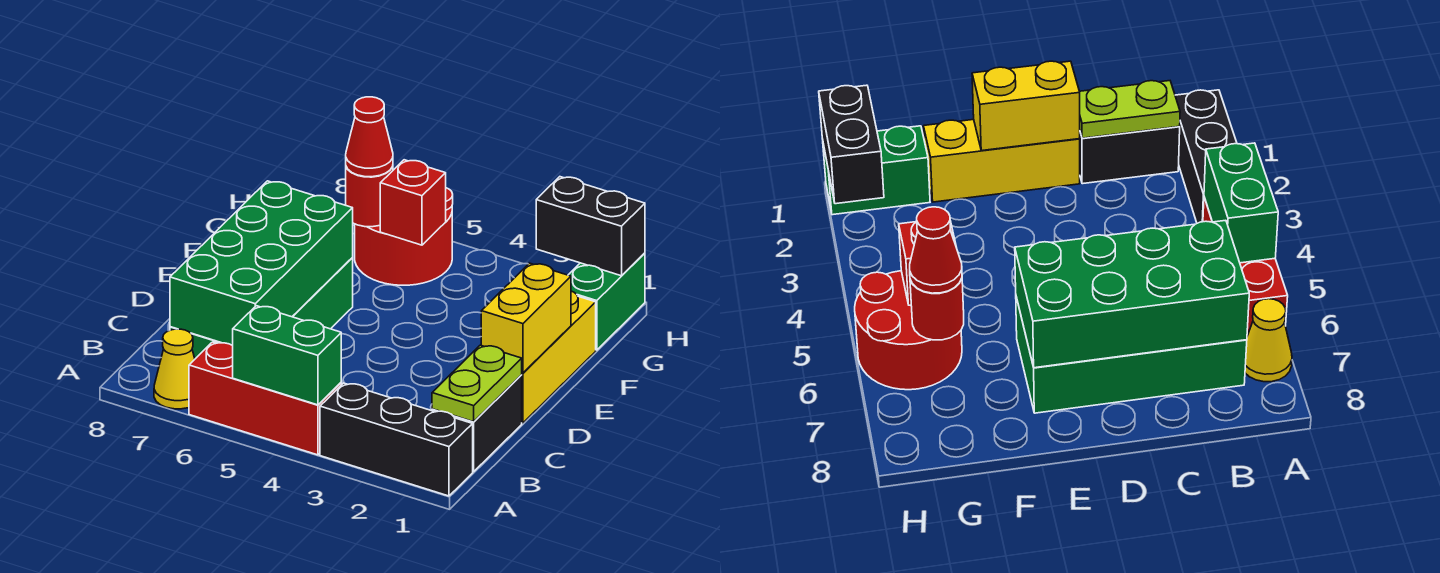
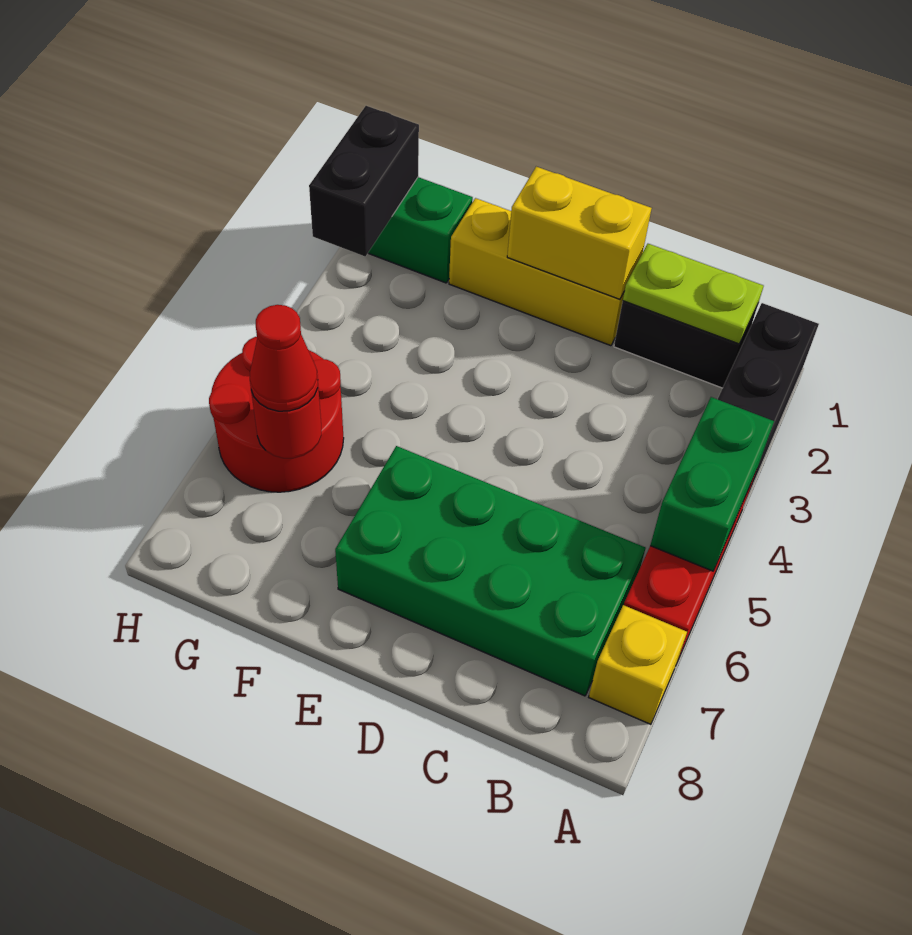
yellow cone A7 level 1 -> yellow brick A7 level 1
green brick B6:E7 level 2 -> none
red brick G5 level 2 -> none

